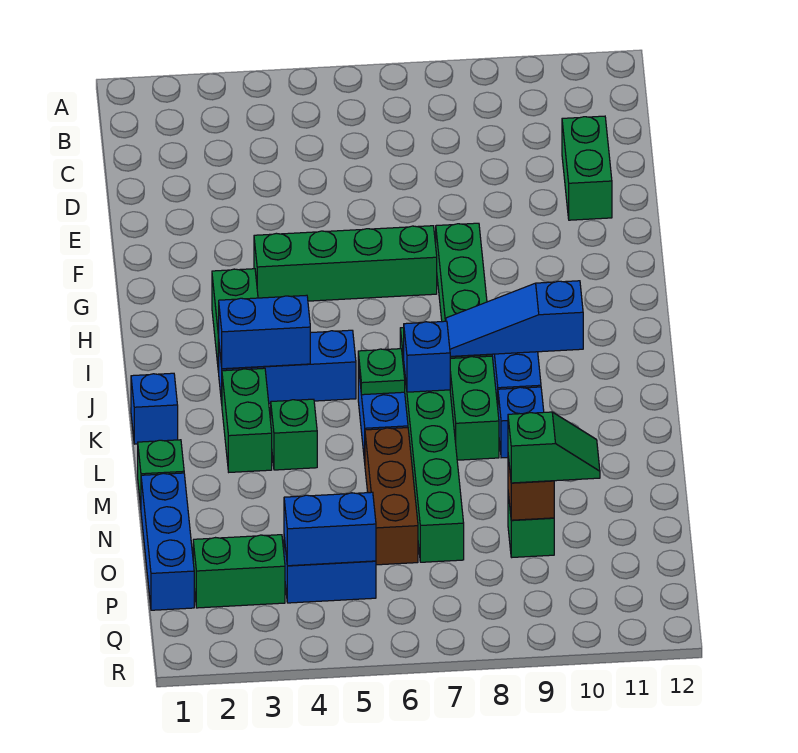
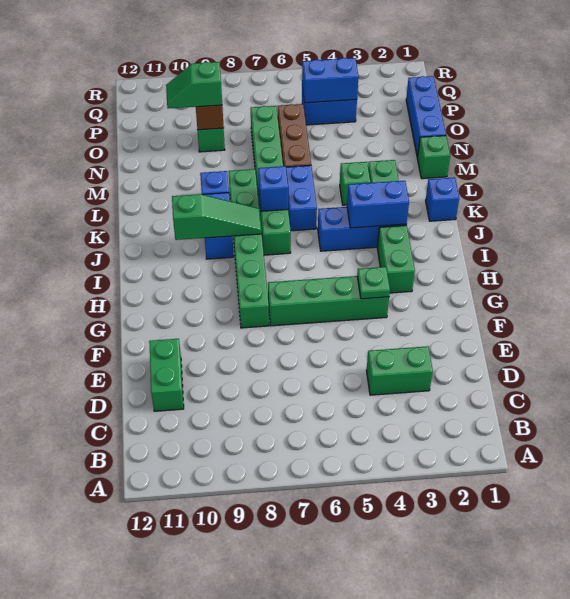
blue slope J8:J10 level 2 top 10 -> green slope J8:J10 level 2 top 10
green plate K6 level 2 -> green plate G4 level 2
green brick P2:P3 level 1 -> green brick D3:D4 level 1

